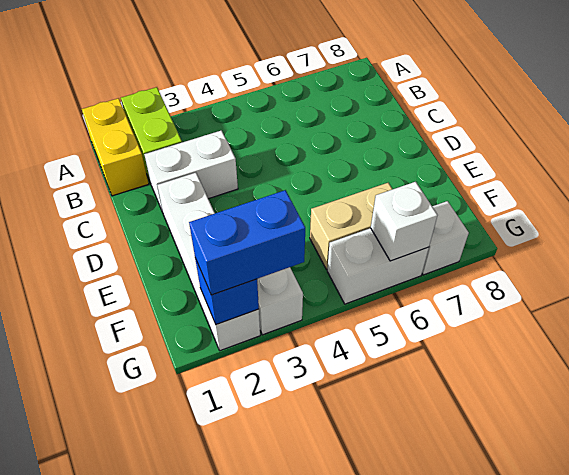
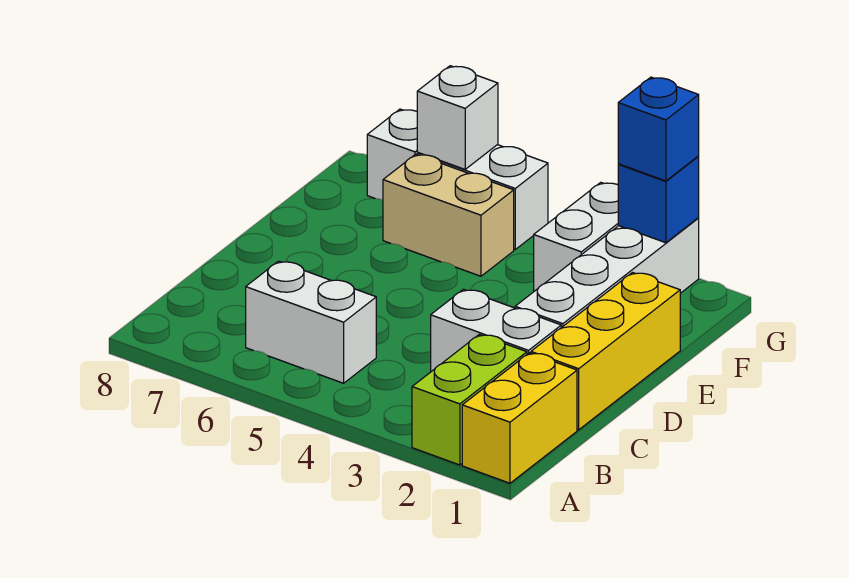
none -> white brick B5:B6 level 1
none -> yellow brick C1:E1 level 1
blue brick G2:G3 level 3 -> blue brick G2 level 3

